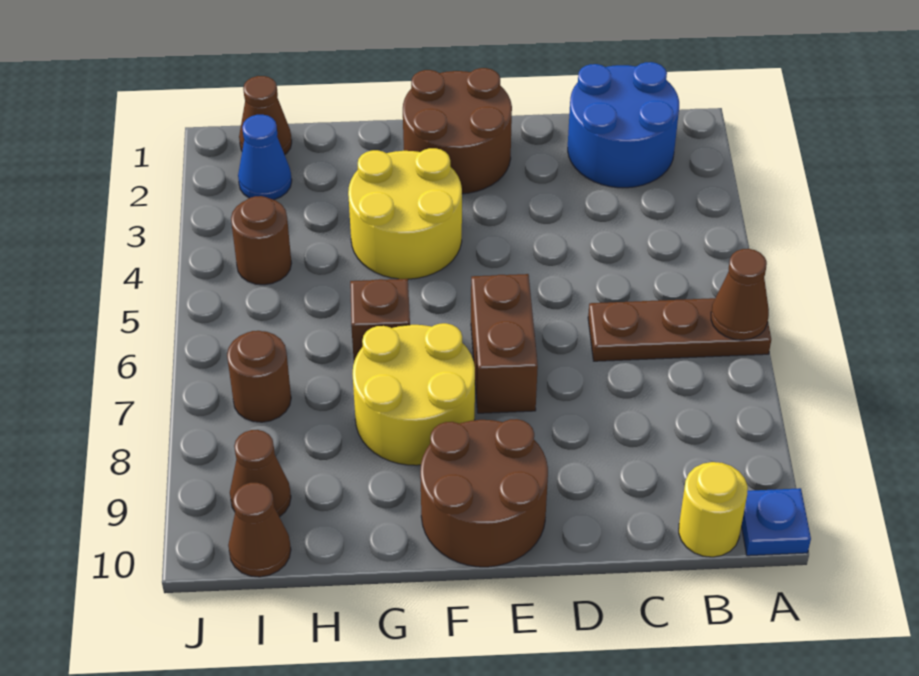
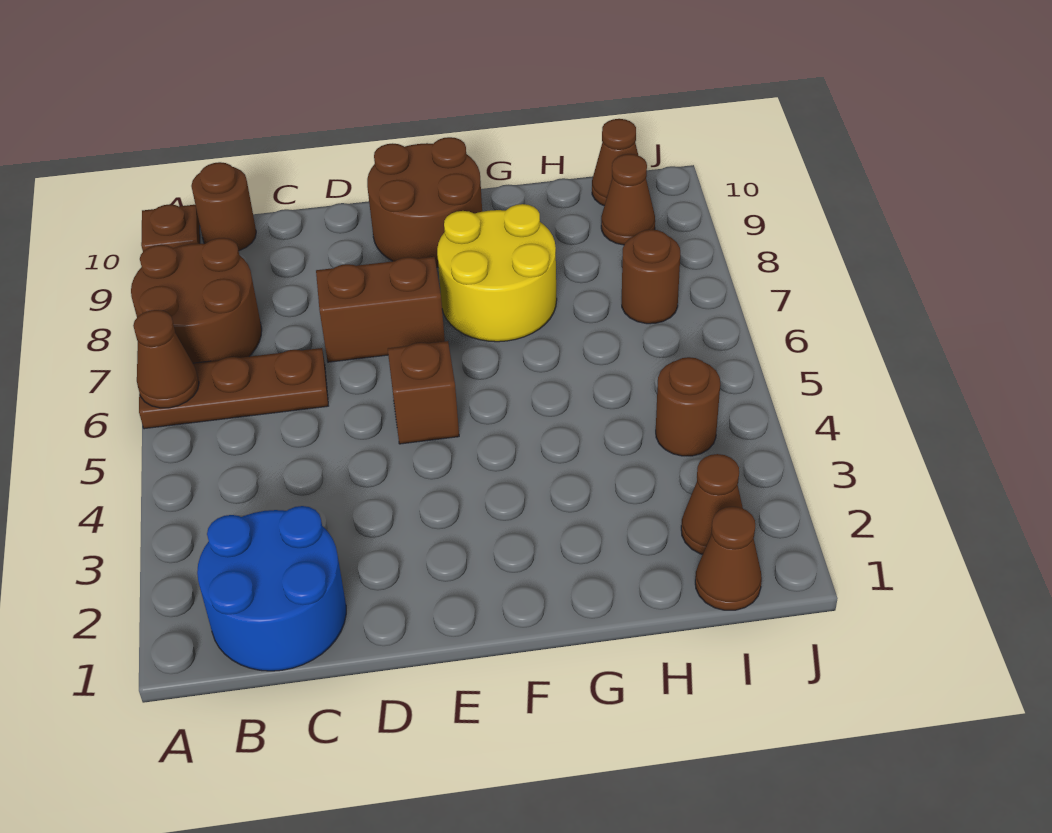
blue plate A10 level 1 -> brown plate A10 level 1
yellow round brick B10 level 1 -> brown round brick B10 level 1
brown round brick E1:F2 level 1 -> brown round brick A7:B8 level 1
brown brick E6:E7 level 1 -> brown brick D7:E7 level 1
yellow round brick F3:G4 level 1 -> none
brown brick G6 level 1 -> brown brick E5 level 1
blue cone I2 level 1 -> brown cone I2 level 1

